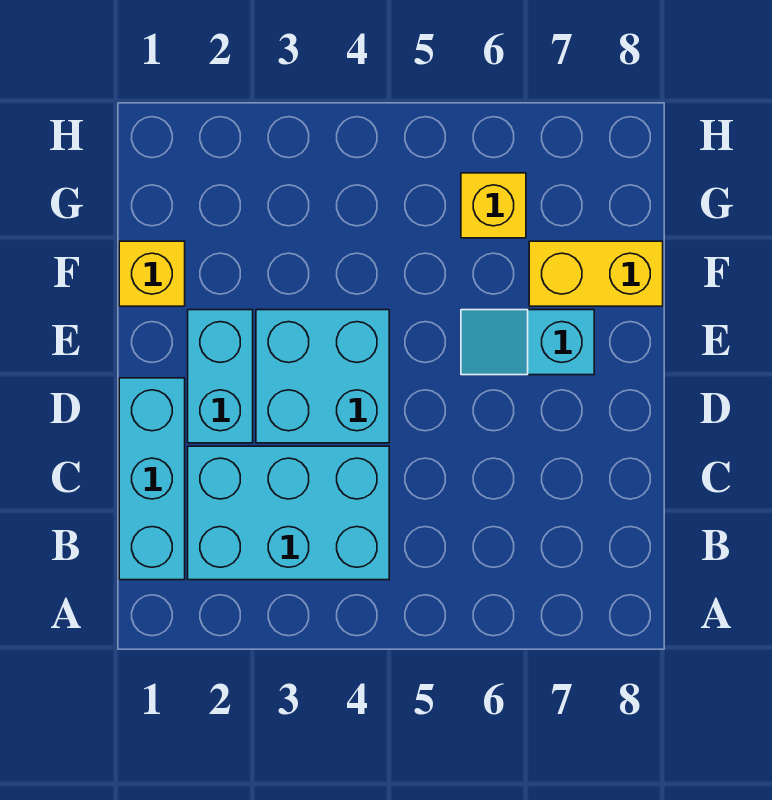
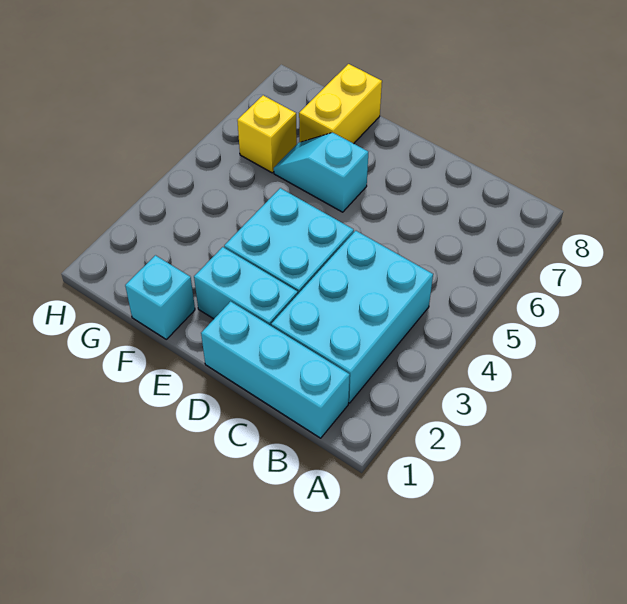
cyan slope E6:E7 level 1 top 7 -> cyan slope E6:F6 level 1 top E
yellow brick F1 level 1 -> cyan brick F1 level 1

